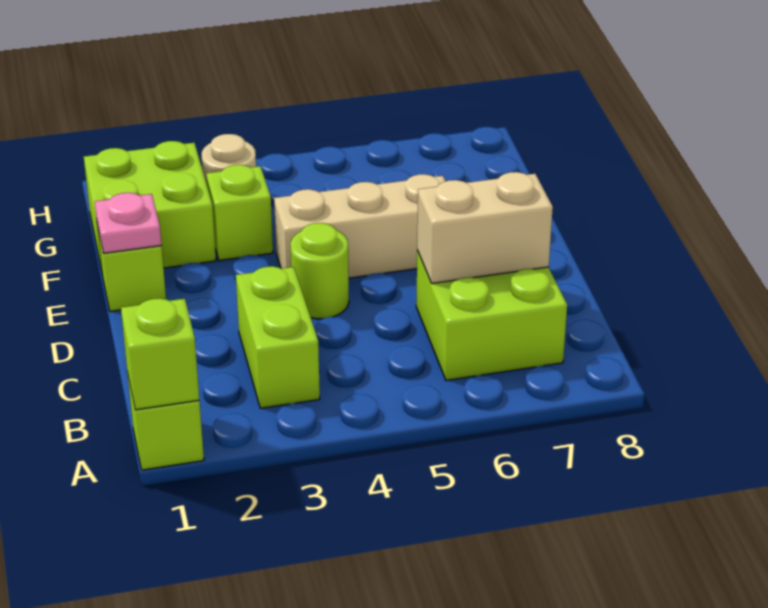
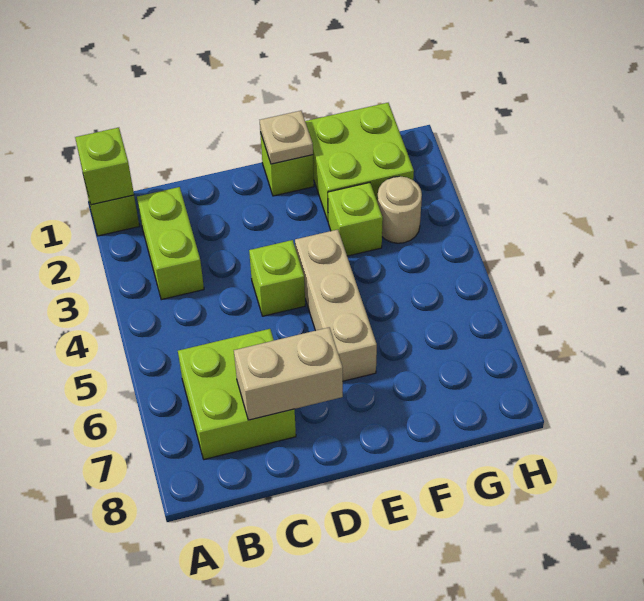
lime brick B3:C3 level 1 -> lime brick B2:B3 level 1
tan brick C6:C7 level 2 -> tan brick C7:D7 level 2
lime round brick D4 level 1 -> lime brick D4 level 1
pink plate E1 level 2 -> tan plate E1 level 2

